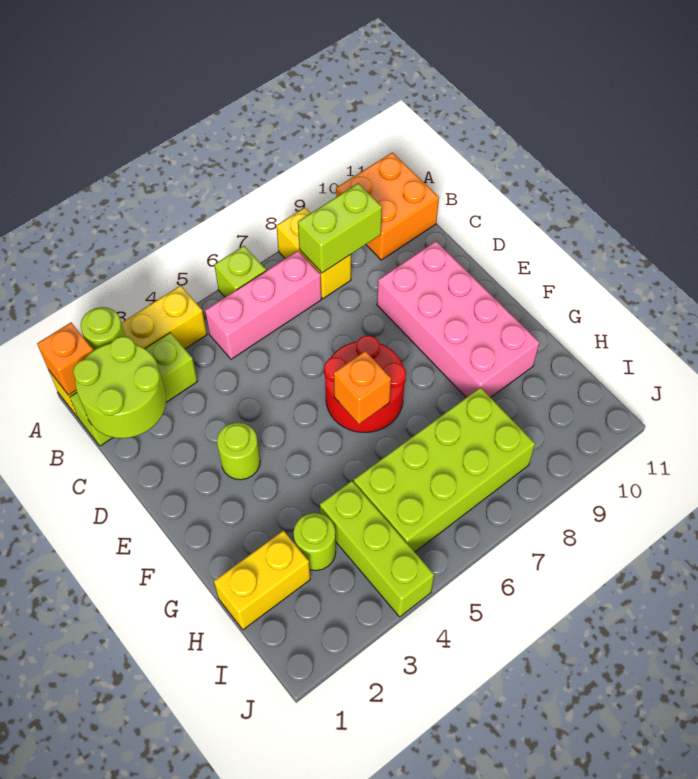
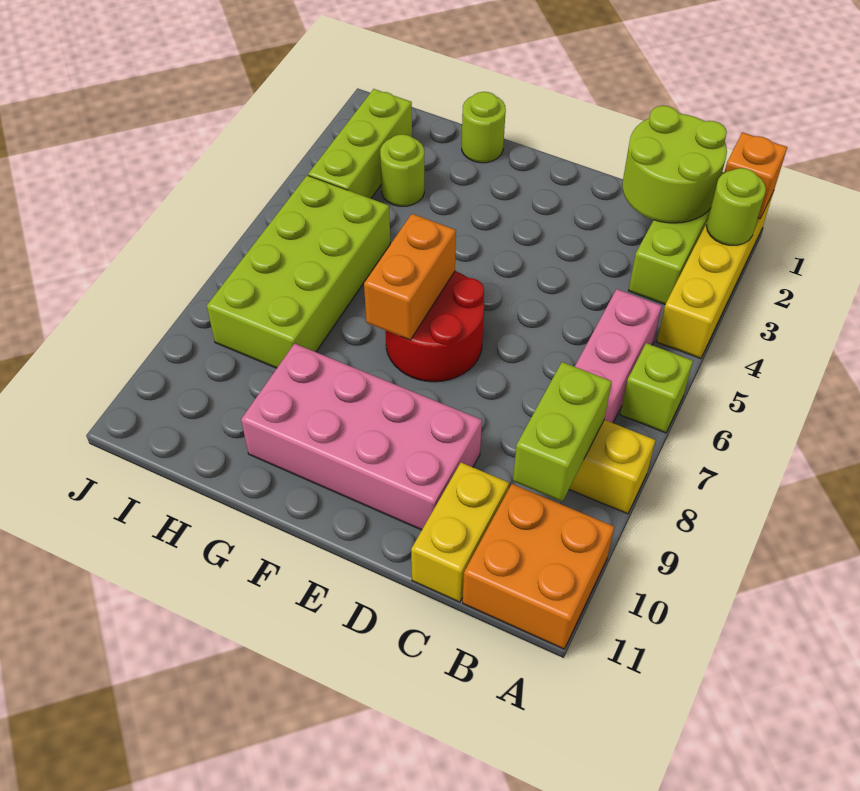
lime round brick E3 level 1 -> lime round brick G1 level 1
orange brick F6 level 2 -> orange brick F6:F7 level 2
yellow brick H1:H2 level 1 -> yellow brick C10:C11 level 1
lime brick H4:J4 level 1 -> lime brick I2:I4 level 1

